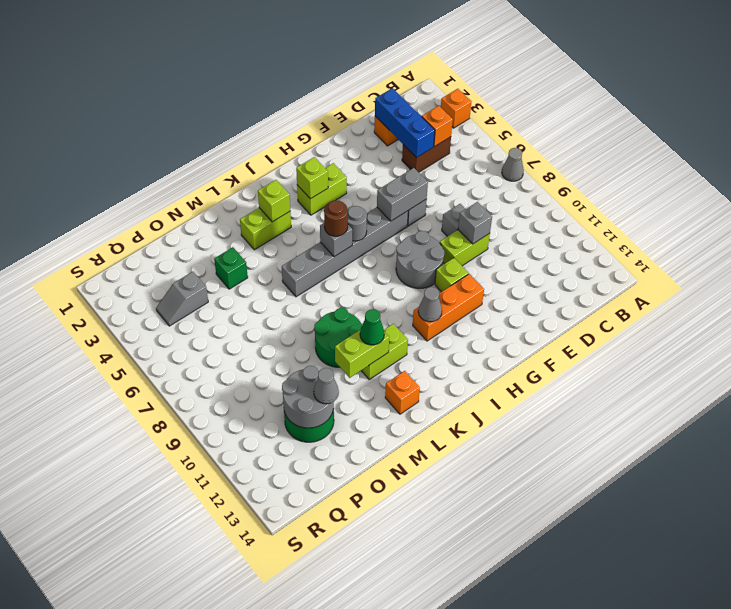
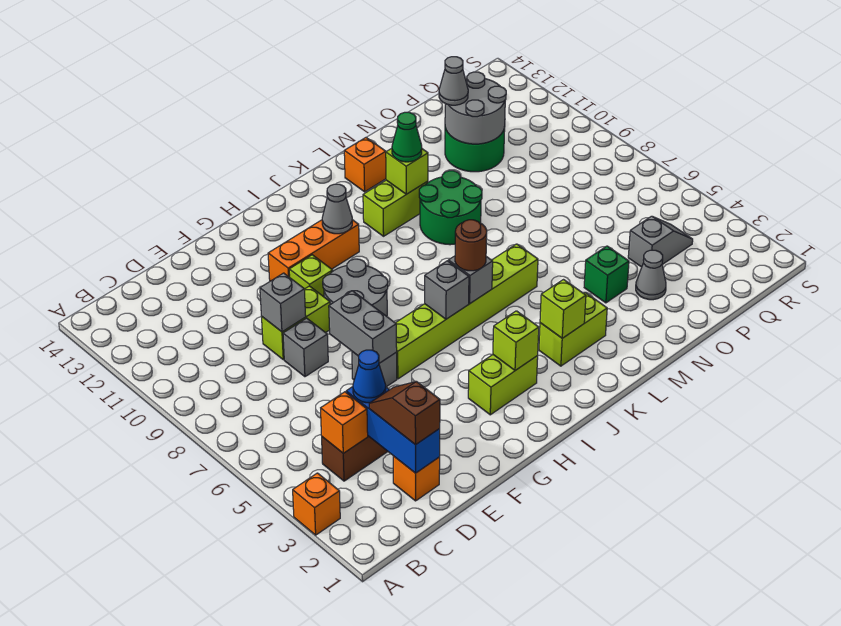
grey cone A7 level 1 -> grey cone O3 level 1
none -> brown slope D2:D3 level 3 top 2
none -> blue cone D4 level 3
grey brick F6:G6 level 2 -> grey brick F6:F7 level 2
grey brick G6:L6 level 1 -> lime brick G6:L6 level 1
grey round brick I6 level 2 -> grey brick I6 level 2
lime brick L11:M11 level 2 -> lime brick L11 level 2

